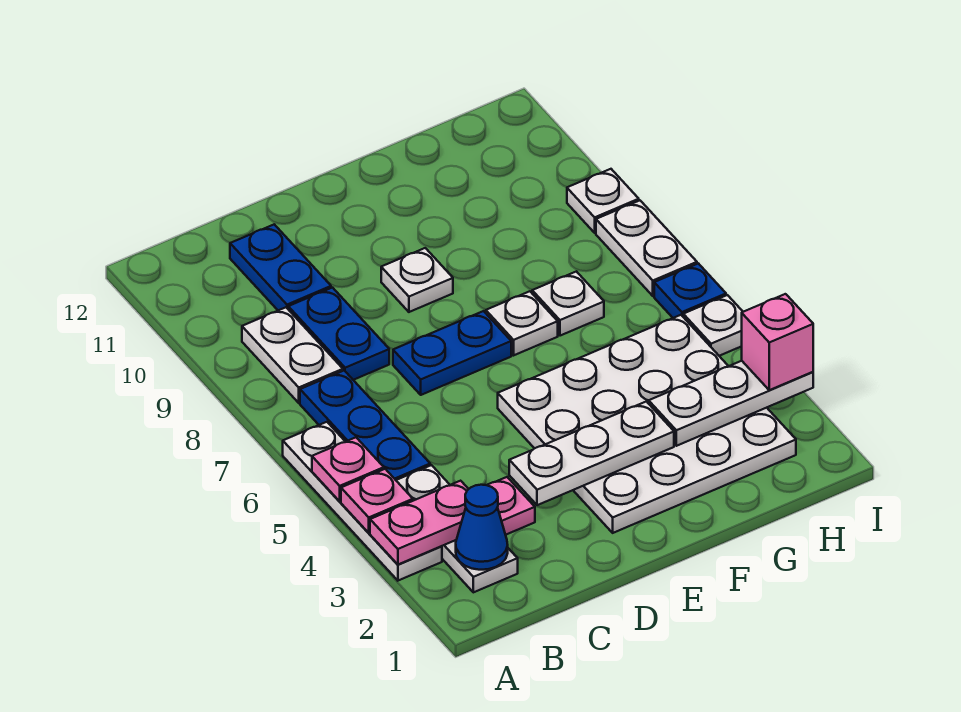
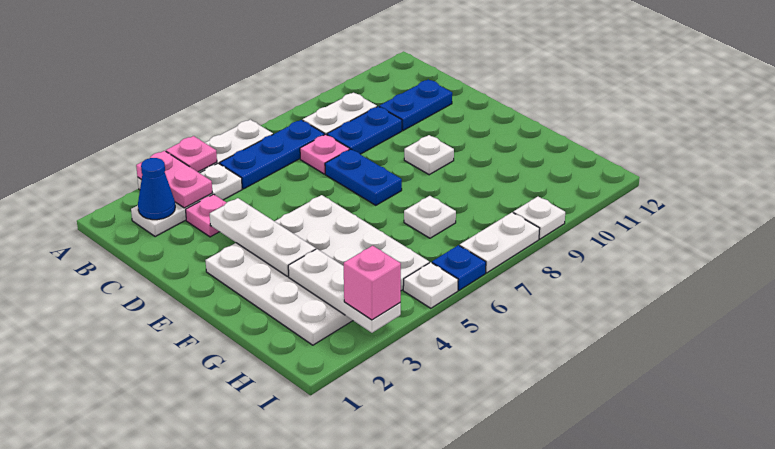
pink plate A5 level 2 -> pink plate C7 level 1
white plate F7 level 1 -> none

